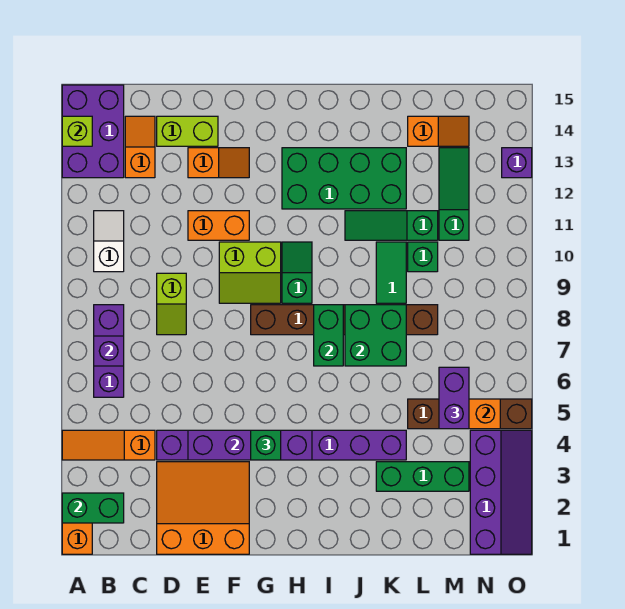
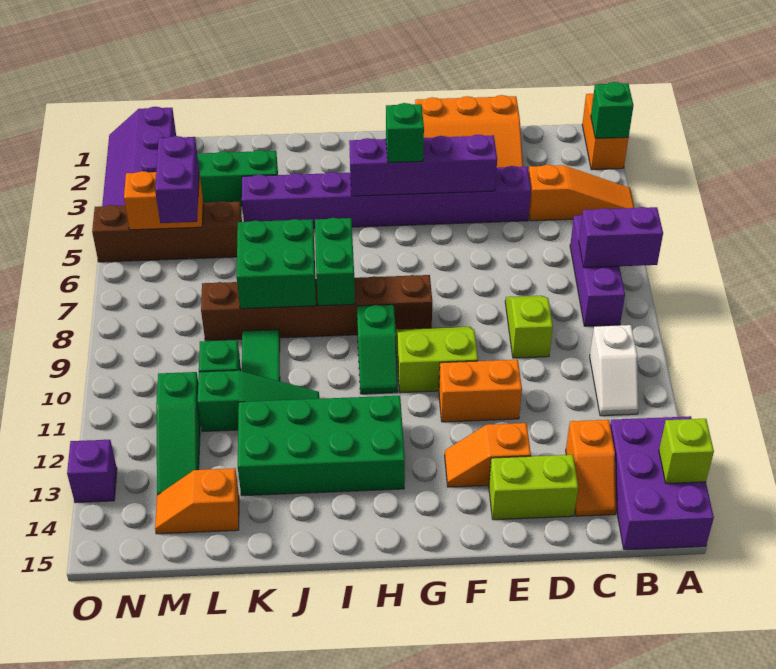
green brick A2:B2 level 2 -> green brick A2 level 2
purple brick B7 level 2 -> purple brick A7:B7 level 2

